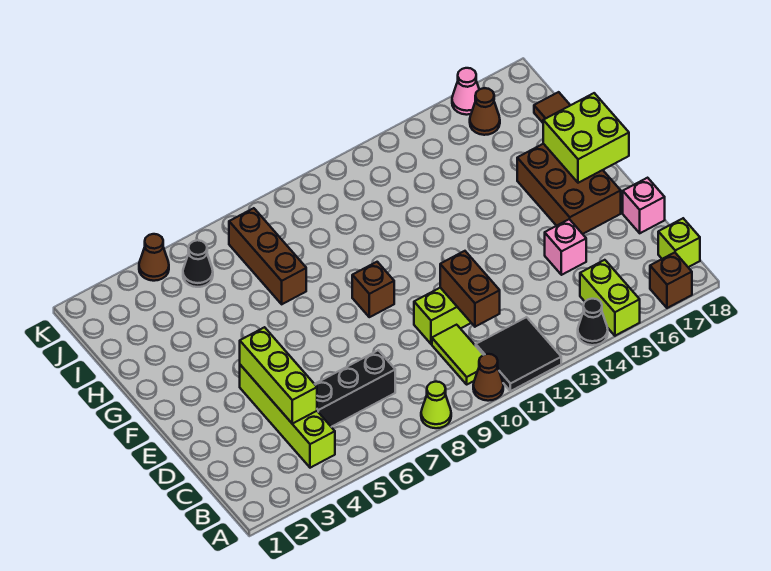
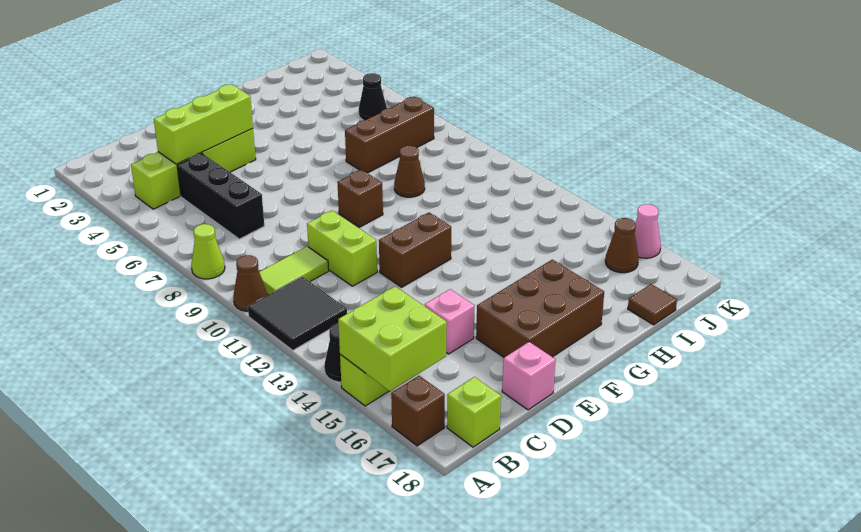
brown brick C11:D11 level 2 -> brown brick E12:F12 level 1
lime brick F17:G18 level 2 -> lime brick A15:B16 level 2
brown cone K4 level 1 -> brown cone H9 level 1

